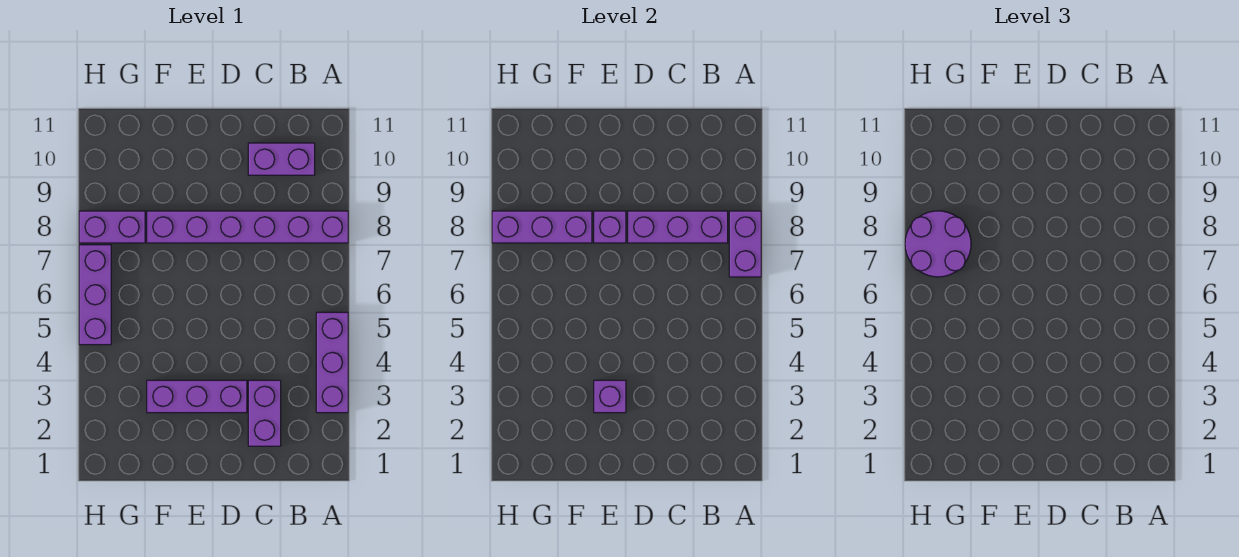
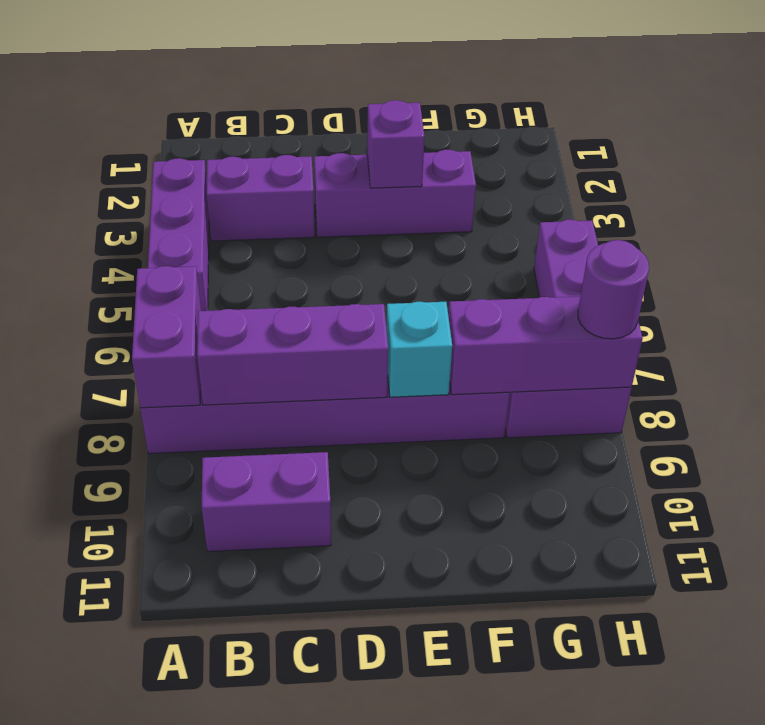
purple brick C2:C3 level 1 -> purple brick B3:C3 level 1
purple brick E8 level 2 -> cyan brick E8 level 2
purple round brick G7:H8 level 3 -> purple round brick H8 level 3

